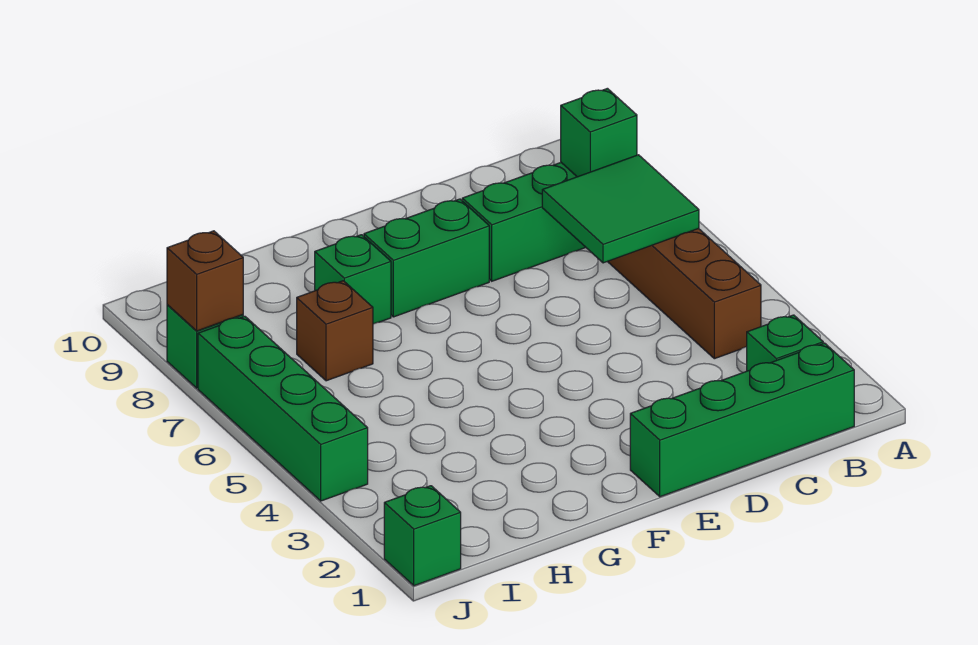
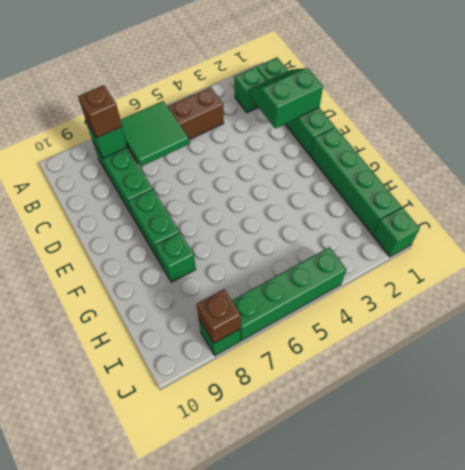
none -> green slope C1:D2 level 2 top D
none -> green brick F1:I1 level 1
brown brick H7 level 1 -> brown brick B8 level 3

